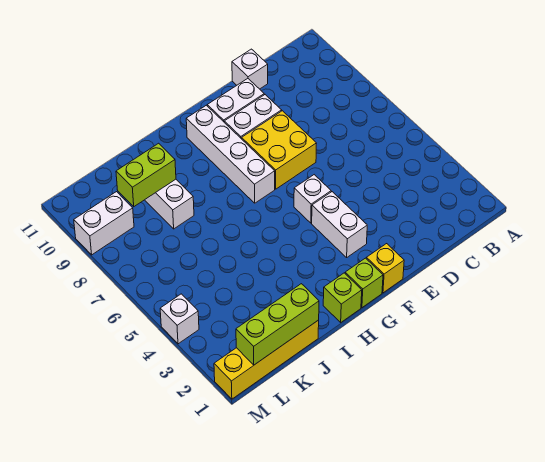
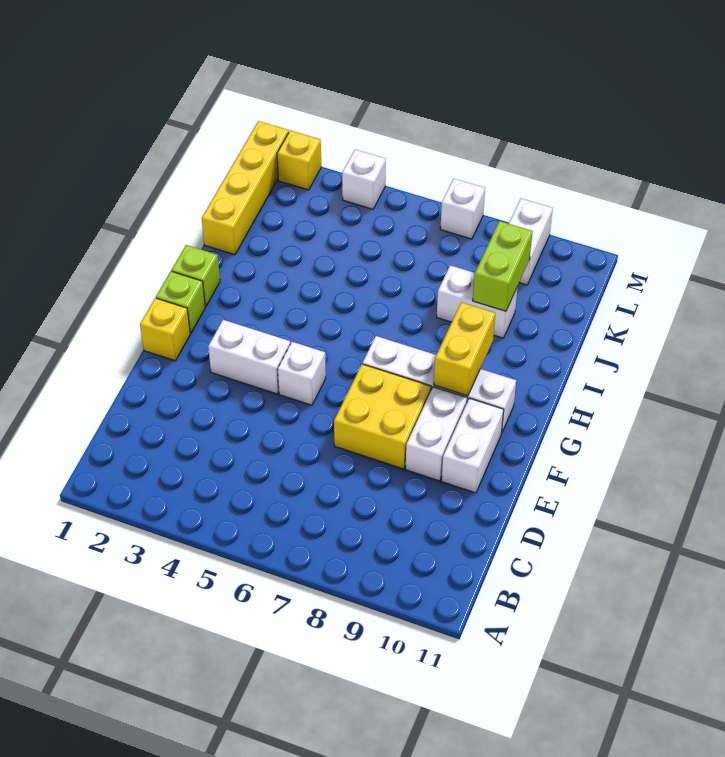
white brick D11 level 1 -> white brick M7 level 1
none -> yellow brick G9:H9 level 2
lime brick J1:L1 level 2 -> none
none -> yellow brick M2 level 1

